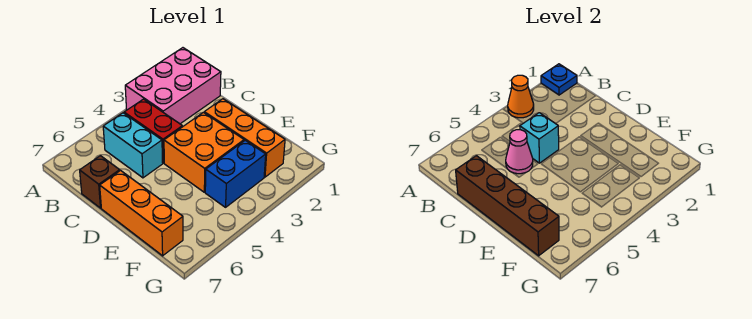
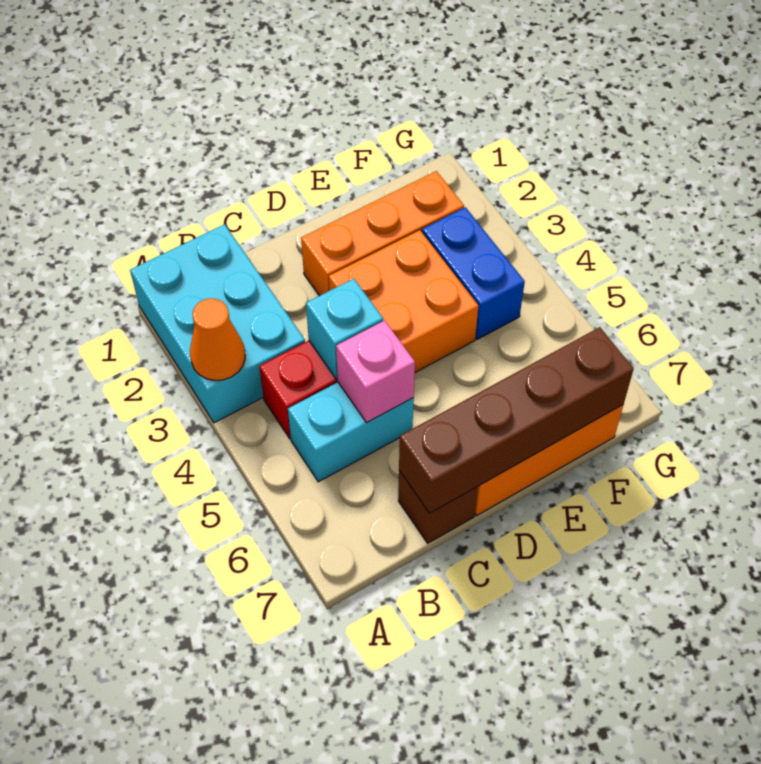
pink brick A1:B3 level 1 -> cyan brick A1:B3 level 1
blue plate A1 level 2 -> none
pink cone C5 level 2 -> pink brick C5 level 2

